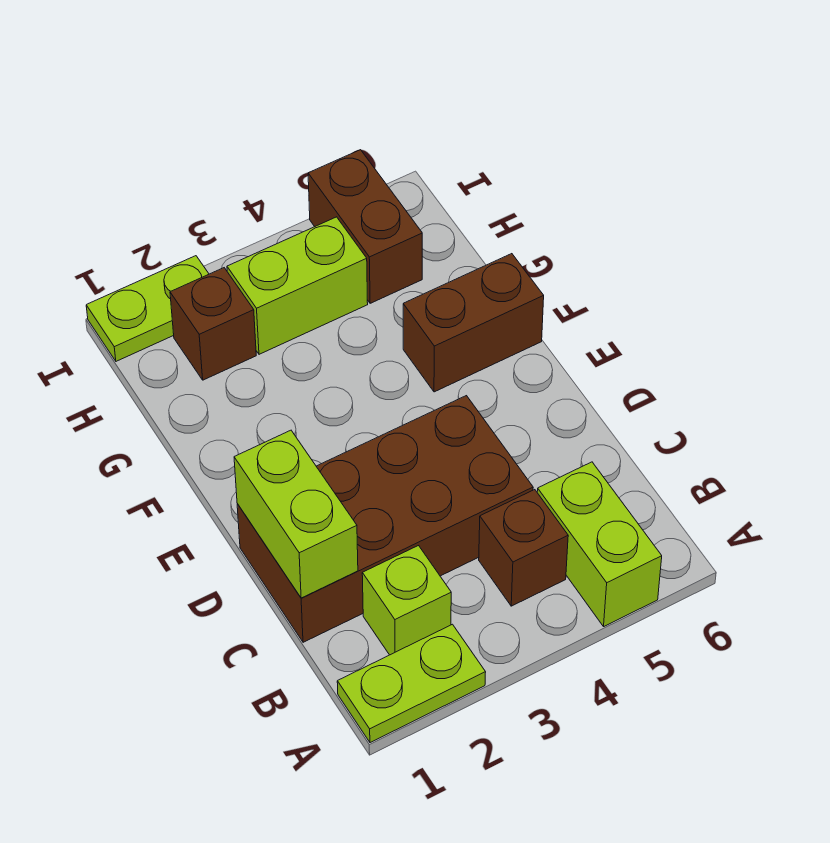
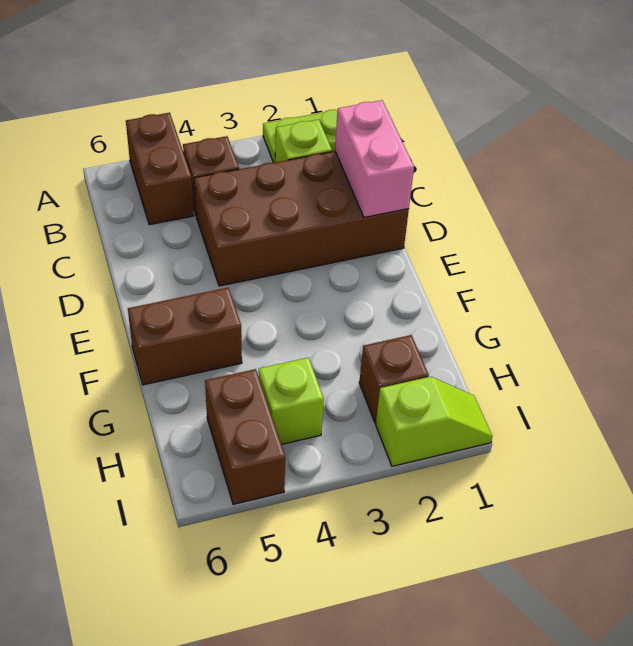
lime brick A5:B5 level 1 -> brown brick A5:B5 level 1
lime brick C1:D1 level 2 -> pink brick C1:D1 level 2
lime brick H3:H4 level 1 -> lime brick H4 level 1
lime plate I1:I2 level 1 -> lime slope I1:I2 level 1 top 2

